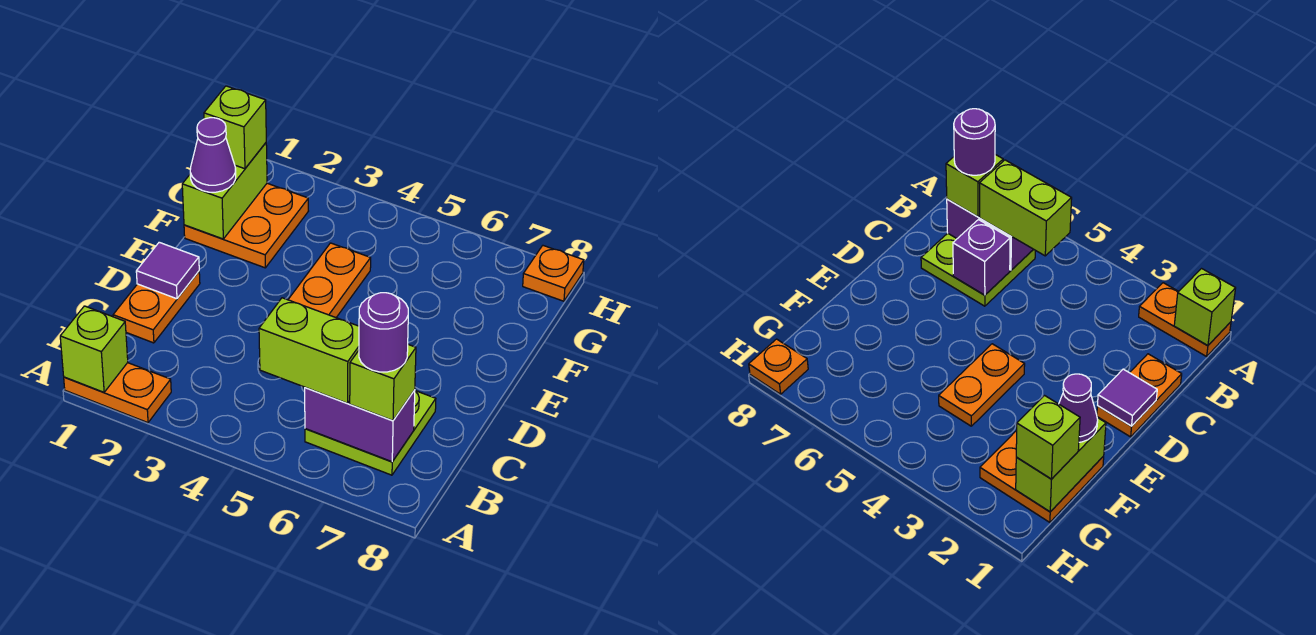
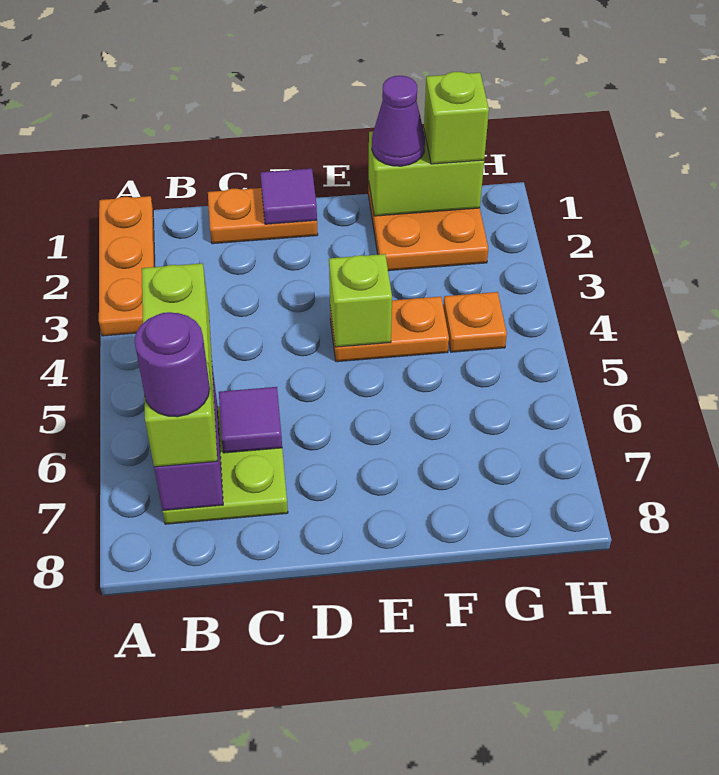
orange plate A1:A2 level 1 -> orange plate A1:A3 level 1
lime brick A1 level 2 -> lime brick E4 level 2
purple brick C6 level 2 -> purple tile C6 level 2
orange plate H8 level 1 -> orange plate G4 level 1

